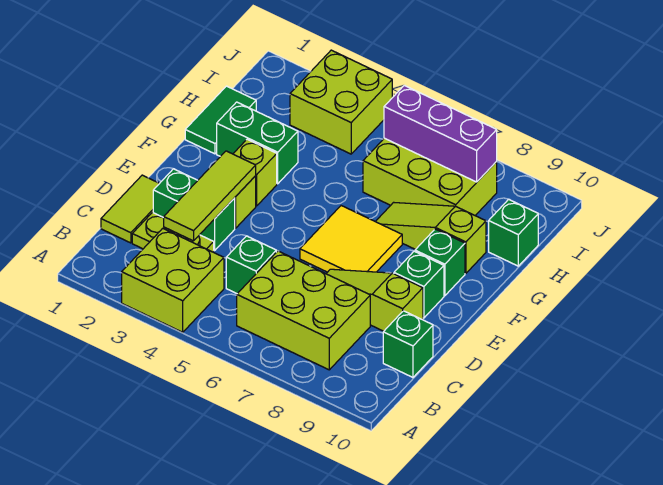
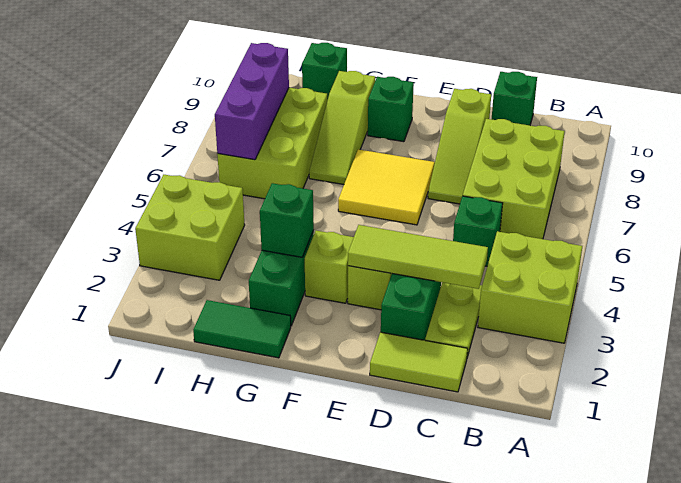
green brick E9 level 1 -> green brick G3 level 2

